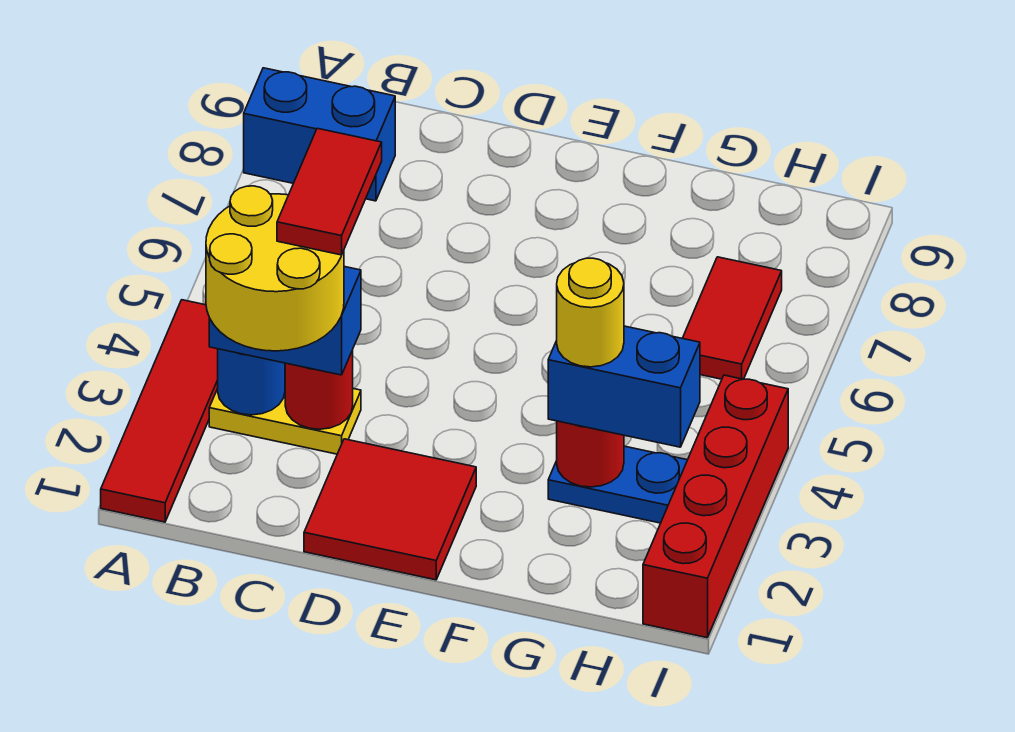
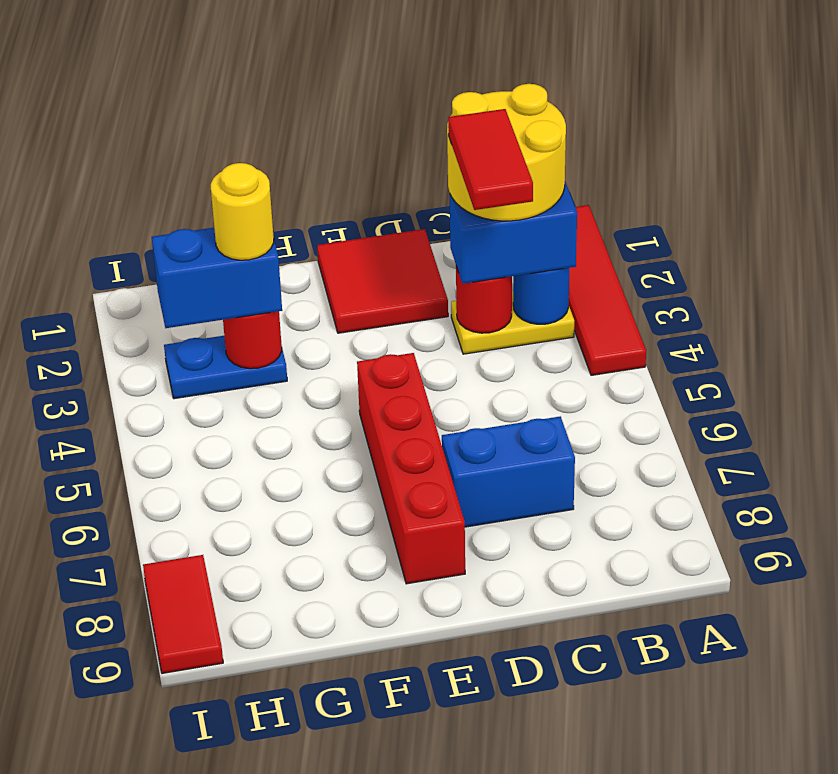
blue brick A8:B8 level 1 -> blue brick C7:D7 level 1
red tile H6:H7 level 1 -> red tile I8:I9 level 1
red brick I1:I4 level 1 -> red brick E5:E8 level 1

